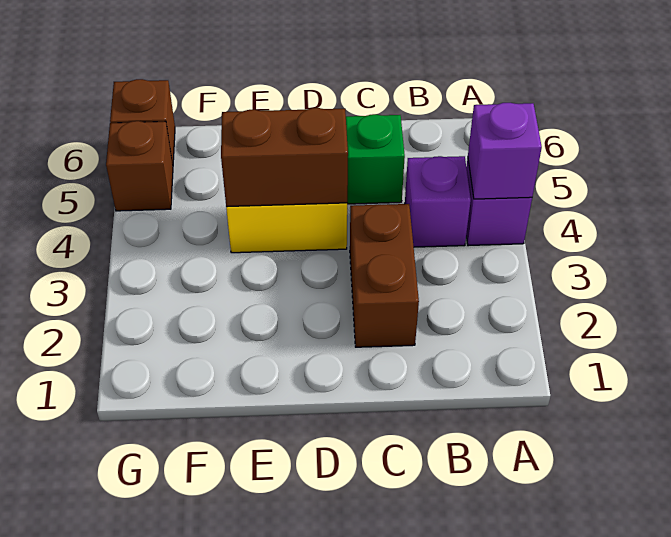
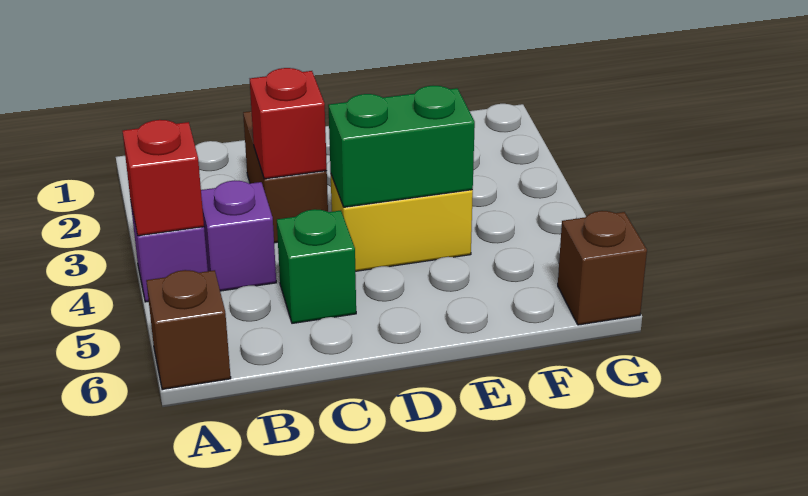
purple brick A4 level 2 -> red brick A4 level 2
none -> red brick C3 level 2
brown brick D4:E4 level 2 -> green brick D4:E4 level 2
brown brick G5 level 1 -> brown brick A6 level 1

